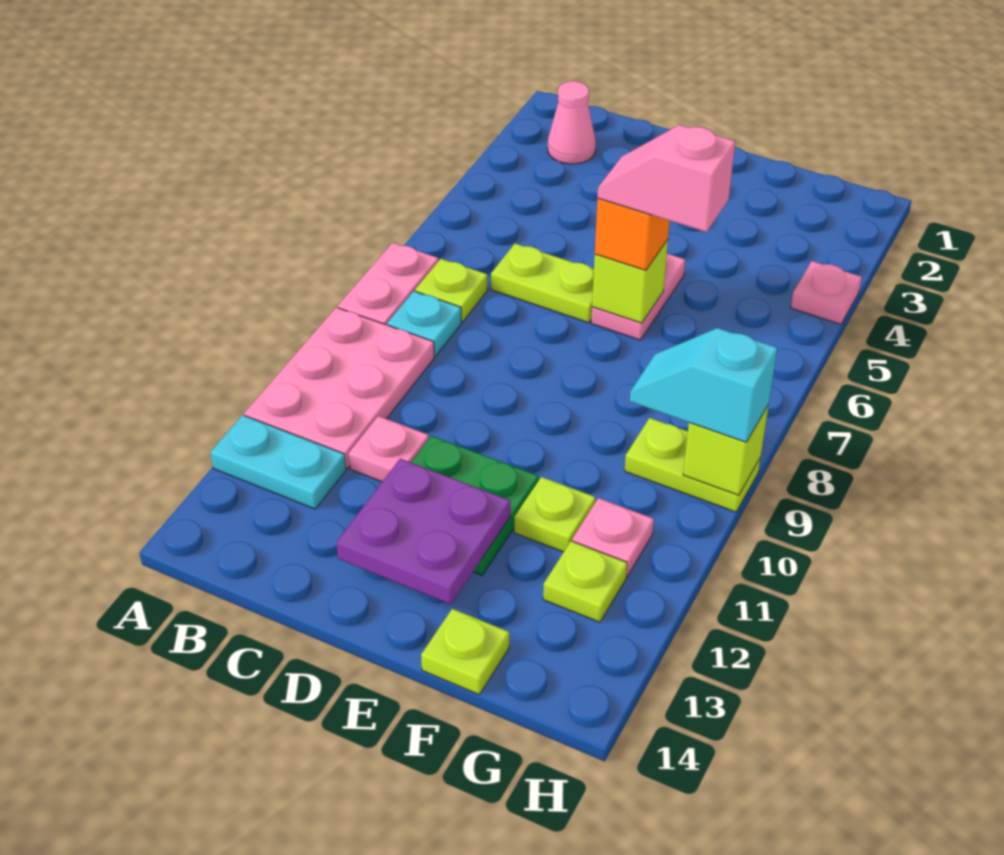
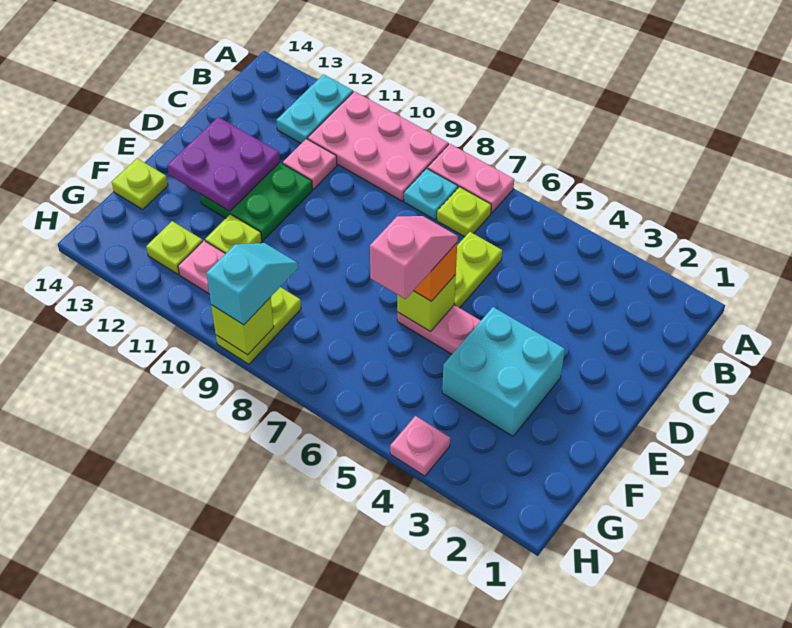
pink cone B2 level 1 -> none
none -> cyan brick E3:F4 level 1

